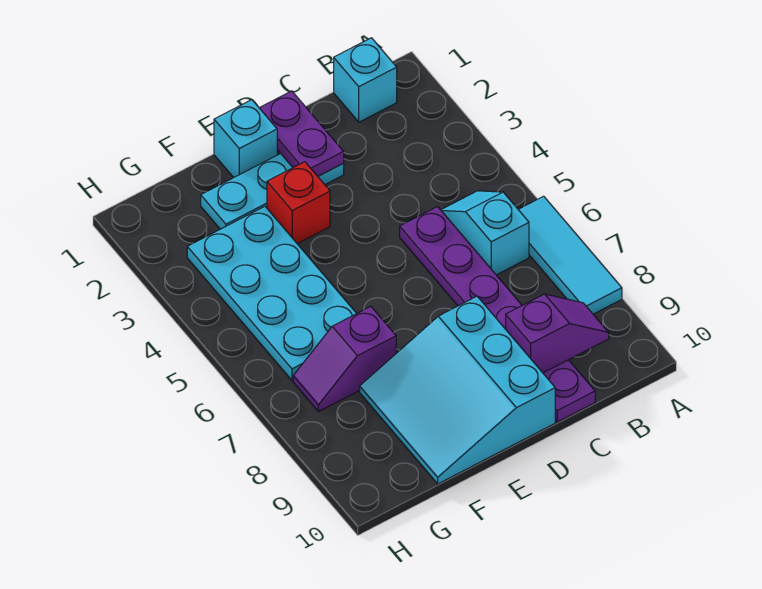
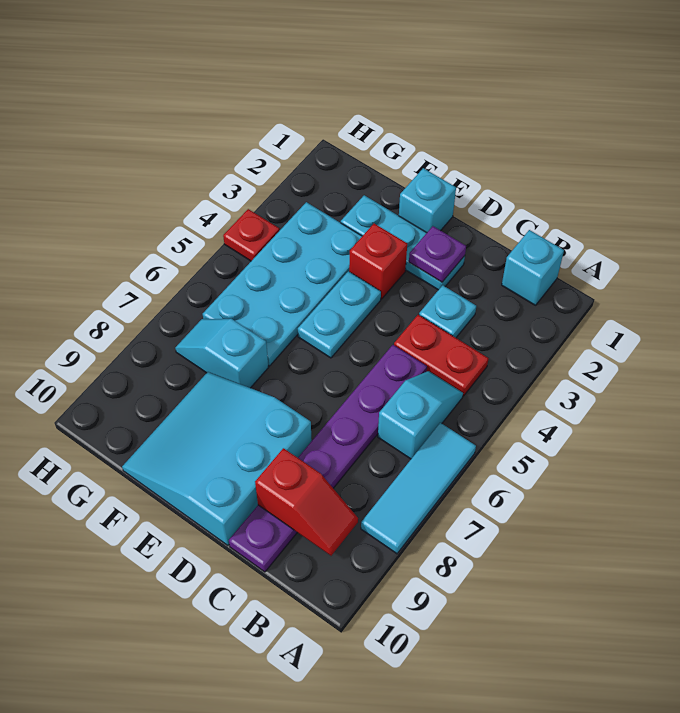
none -> red plate B4:C4 level 1
purple slope B9:C9 level 2 top C -> red slope B9:C9 level 2 top C
none -> cyan plate C3 level 1
purple plate D1:D2 level 2 -> purple plate D2 level 2
none -> cyan plate E4:E5 level 1
purple slope F7:G7 level 1 top F -> cyan slope F7:G7 level 1 top F
none -> red plate H4 level 1

